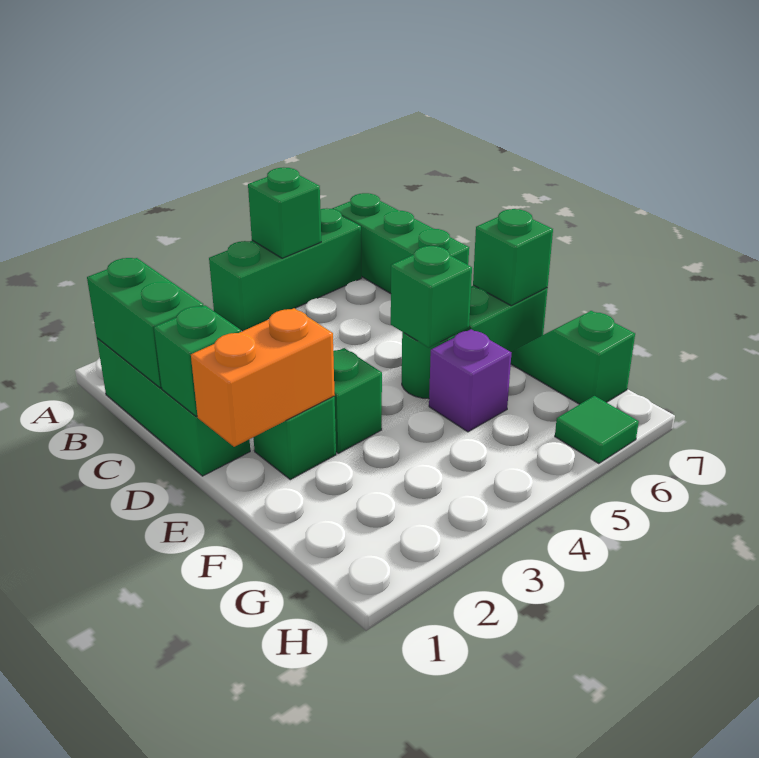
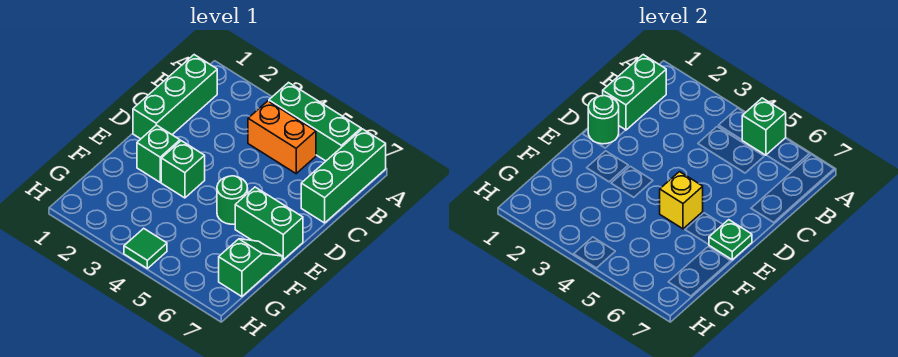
green brick D1 level 2 -> green round brick D1 level 2
orange brick E1:E2 level 2 -> orange brick B4:B5 level 1
green brick E5 level 2 -> yellow brick E5 level 2
green brick E7 level 2 -> green plate E7 level 2
purple brick F5 level 1 -> none
green tile H6 level 1 -> green tile H4 level 1

